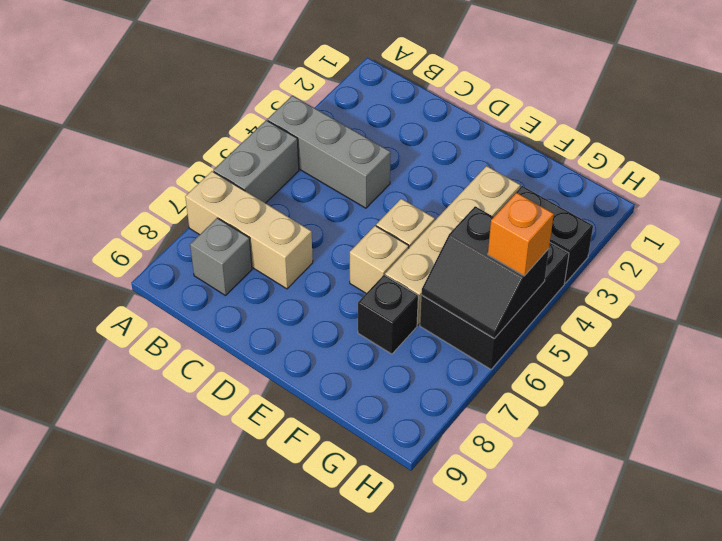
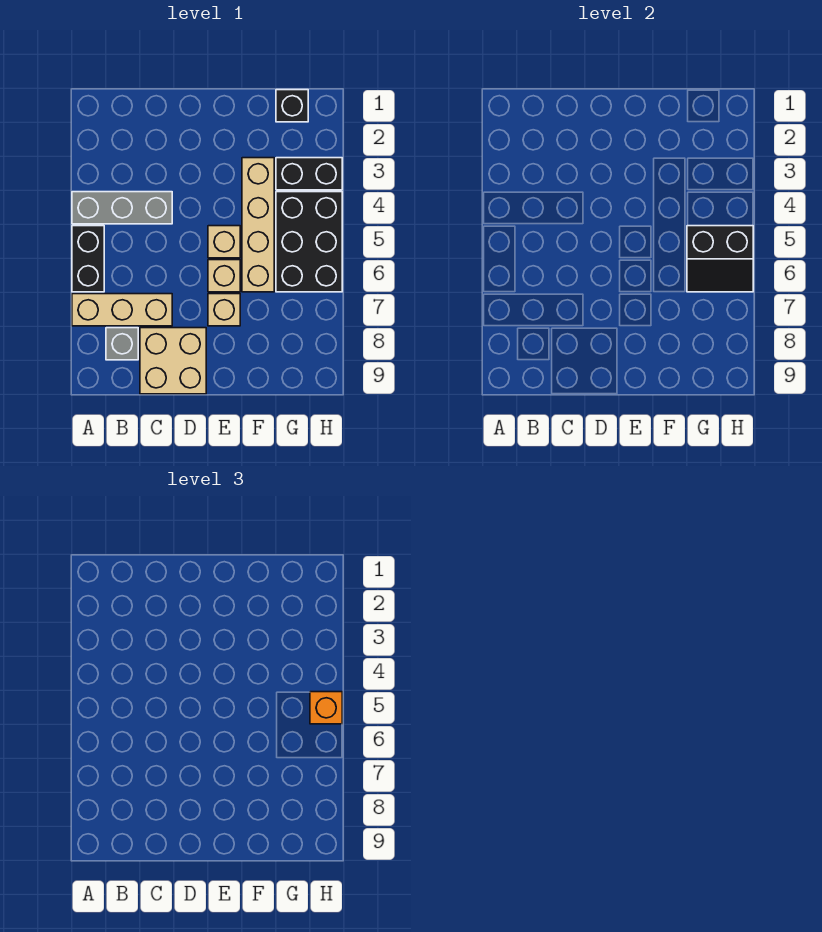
grey brick A5:A6 level 1 -> black brick A5:A6 level 1
none -> tan brick C8:D9 level 1
none -> tan brick E7 level 1
black brick F7 level 1 -> black brick G1 level 1

